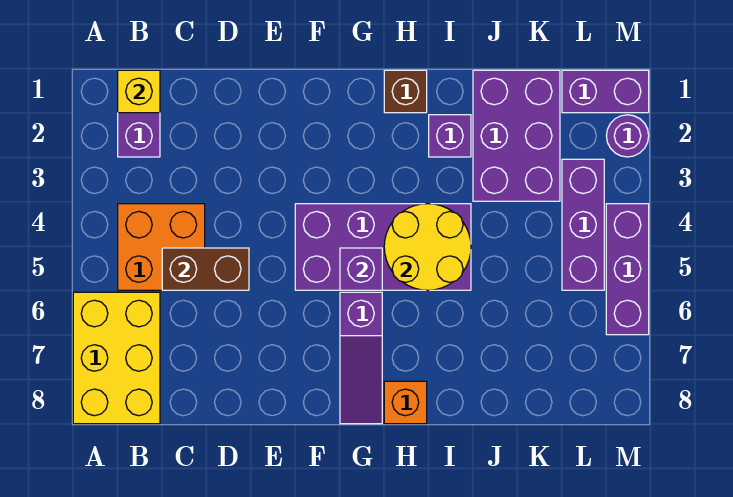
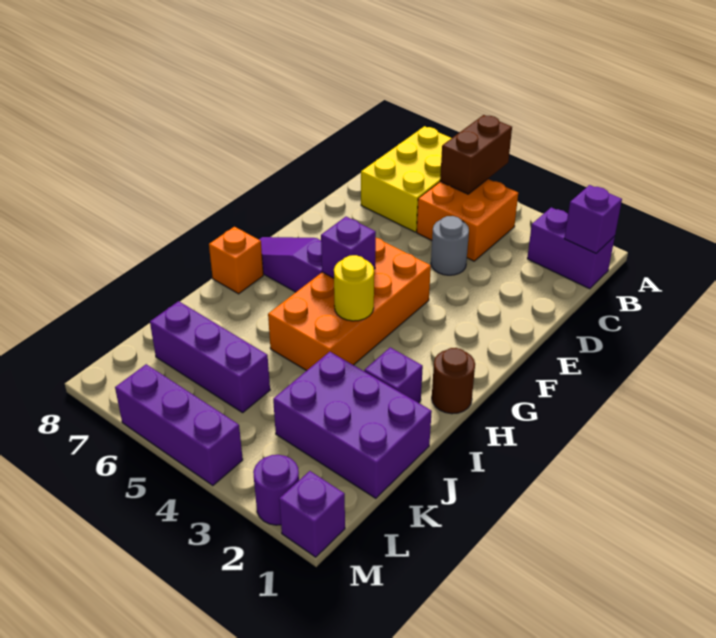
yellow brick A6:B8 level 1 -> yellow brick A6:C7 level 1
yellow brick B1 level 2 -> purple brick B1 level 2
brown brick C5:D5 level 2 -> brown brick A5:B5 level 2
none -> grey round brick D4 level 1
purple brick F4:I5 level 1 -> orange brick F4:I5 level 1
brown brick H1 level 1 -> brown round brick H1 level 1
yellow round brick H4:I5 level 2 -> yellow round brick H4 level 2
purple brick L1:M1 level 1 -> purple brick M1 level 1
purple brick L3:L5 level 1 -> purple brick K5:K7 level 1

